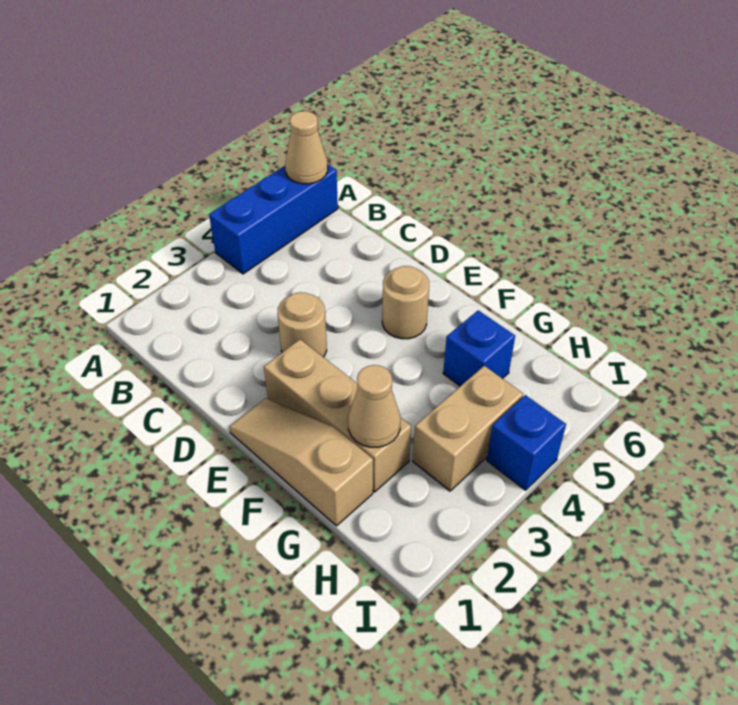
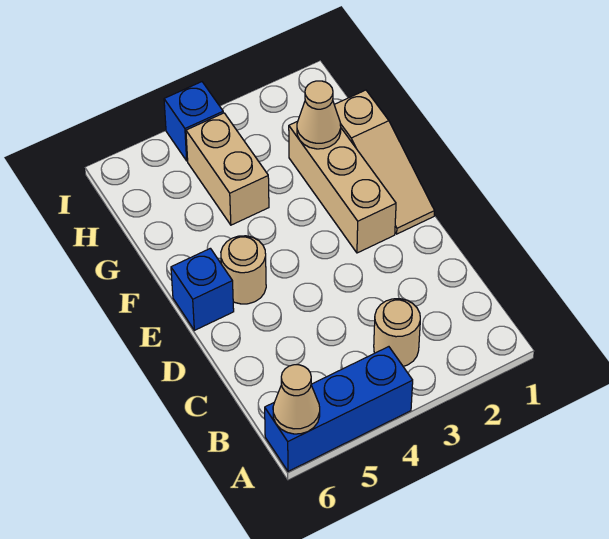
tan round brick D3 level 1 -> tan round brick B3 level 1
blue brick G5 level 1 -> blue brick E6 level 1
tan brick H3:H4 level 1 -> tan brick G4:H4 level 1

